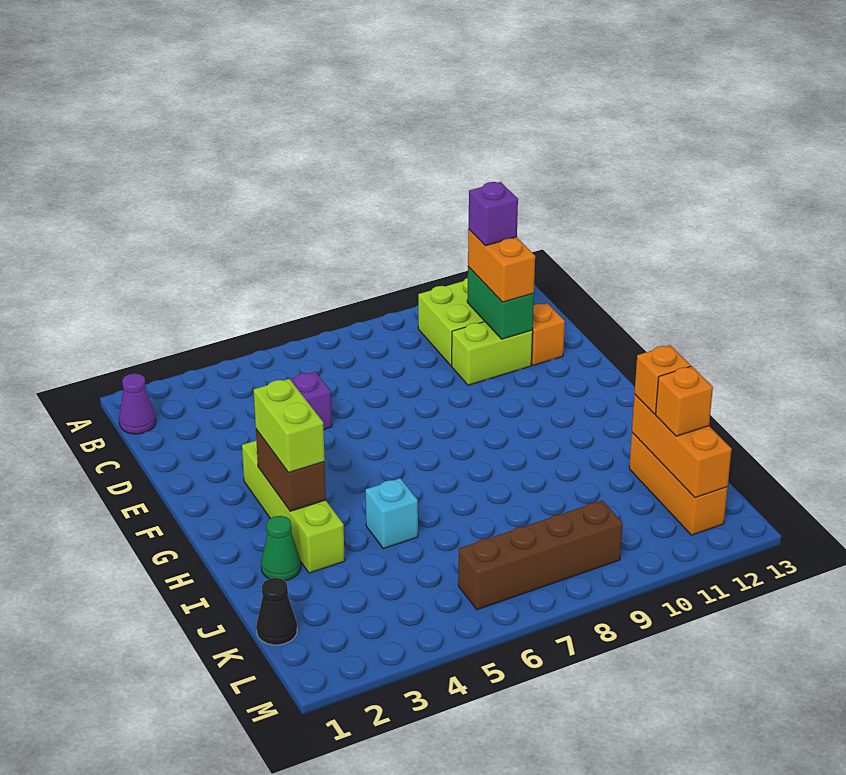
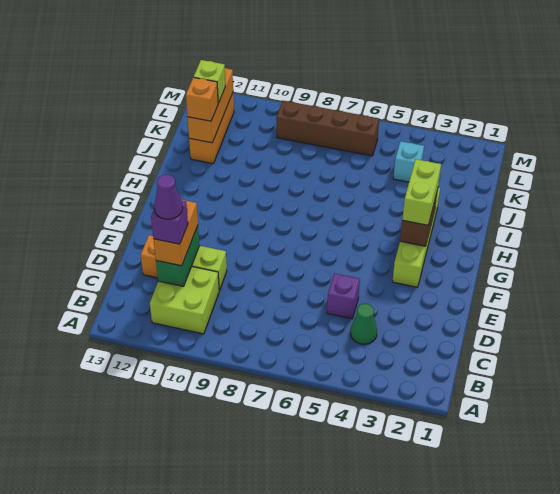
purple cone B1 level 1 -> purple cone C11 level 5
green cone I2 level 1 -> green cone C4 level 1
cyan brick I5 level 1 -> cyan brick K4 level 1
black cone K1 level 1 -> none
orange brick K12 level 3 -> lime brick K12 level 3

